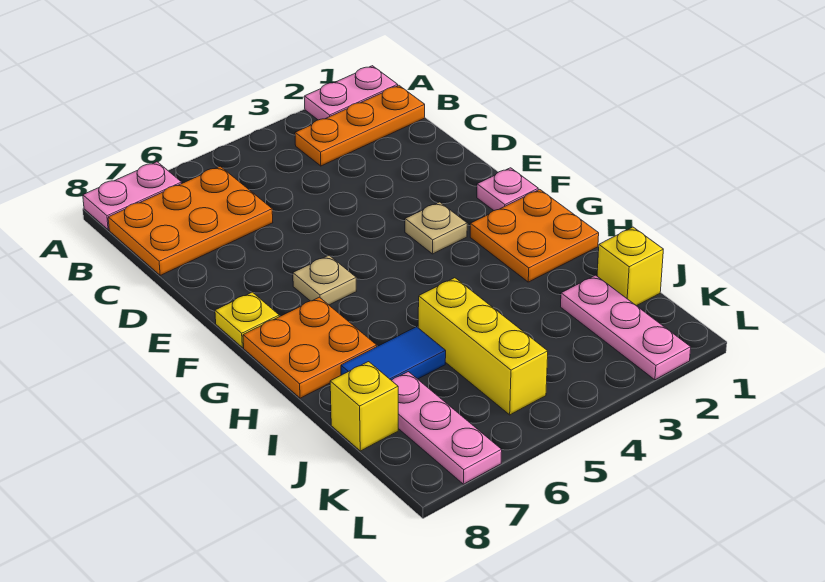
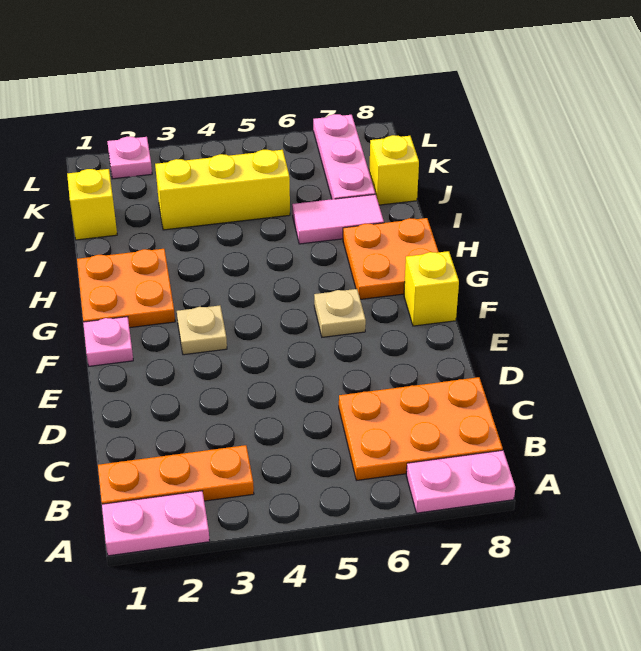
yellow plate F8 level 1 -> yellow brick F8 level 1
yellow brick I5:K5 level 1 -> yellow brick J3:J5 level 1
blue tile I6:I7 level 1 -> pink tile I6:I7 level 1
pink plate J2:L2 level 1 -> pink plate L2 level 1

